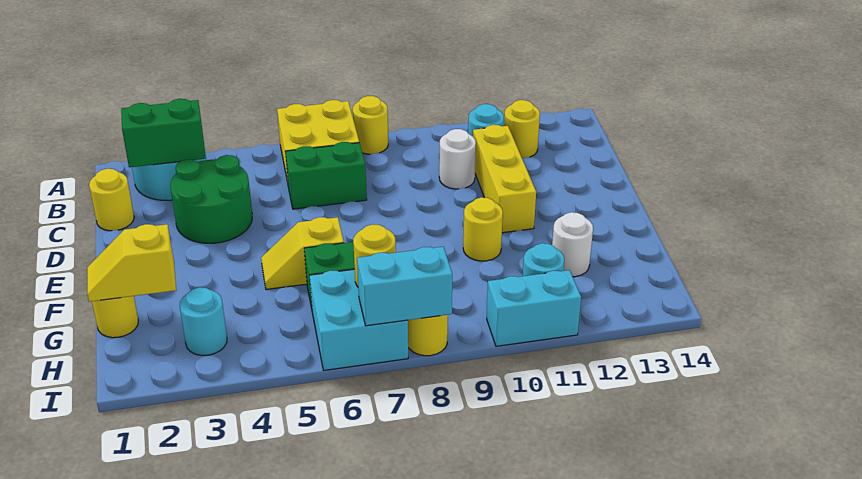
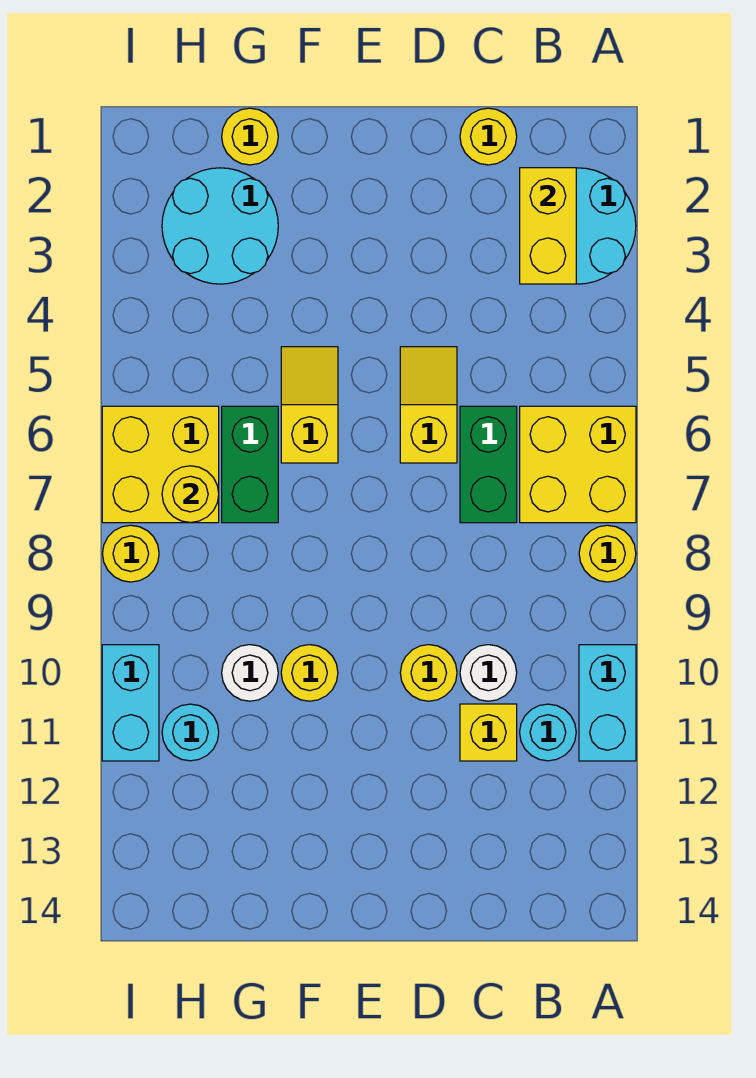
green brick B2:B3 level 2 -> yellow brick B2:B3 level 2
yellow round brick B12 level 1 -> yellow round brick D10 level 1
green round brick C3:D4 level 1 -> none
yellow brick C11:E11 level 1 -> yellow brick C11 level 1
yellow slope G1:G2 level 2 top 2 -> yellow slope D5:D6 level 1 top 6
white round brick G12 level 1 -> white round brick G10 level 1
cyan round brick H3 level 1 -> cyan round brick G2:H3 level 1
cyan brick H6:I7 level 1 -> yellow brick H6:I7 level 1
cyan brick I7:I8 level 2 -> cyan brick A10:A11 level 1

